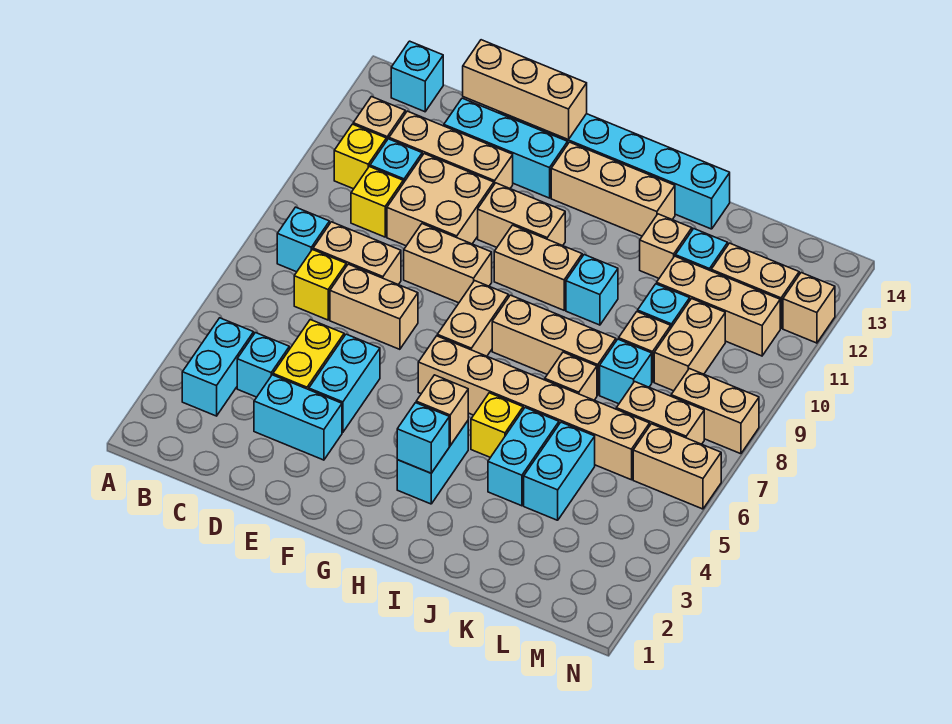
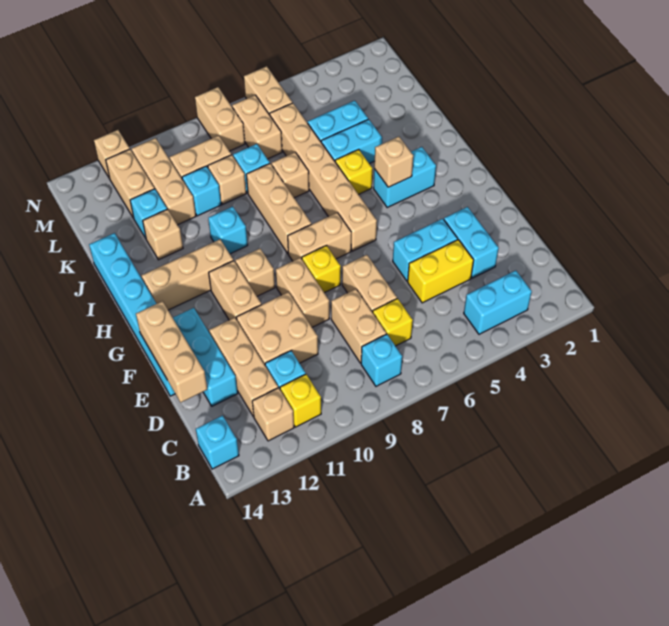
cyan brick C4 level 1 -> none
yellow brick C10 level 1 -> yellow brick F8 level 1
tan brick G10:H10 level 1 -> tan brick G10 level 1
tan brick G13:I13 level 1 -> tan brick H11:H13 level 1
cyan brick H3 level 2 -> none

